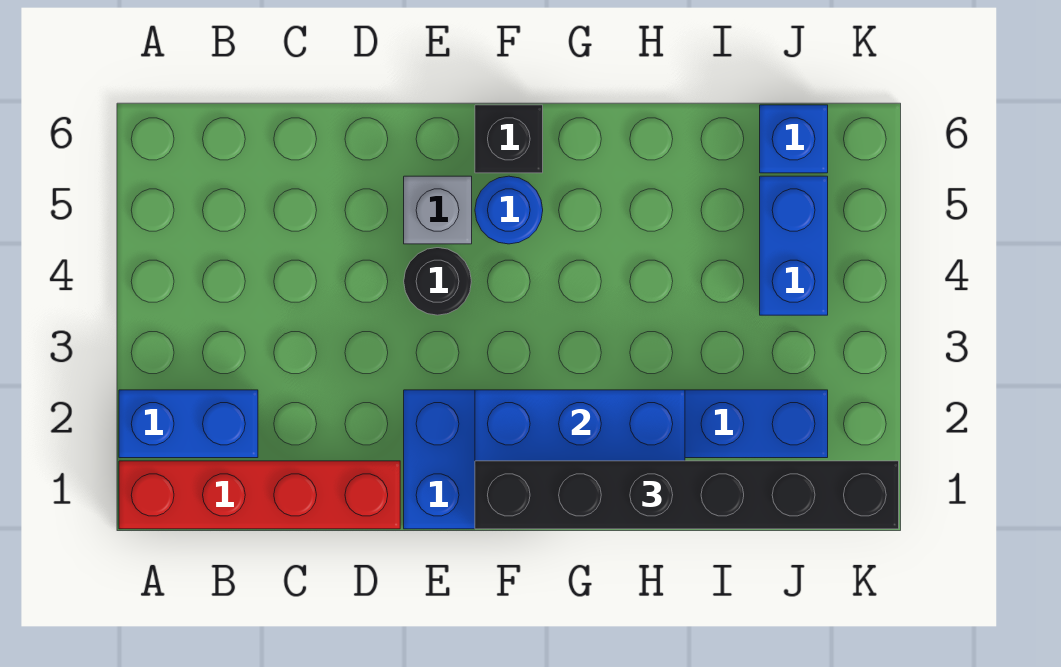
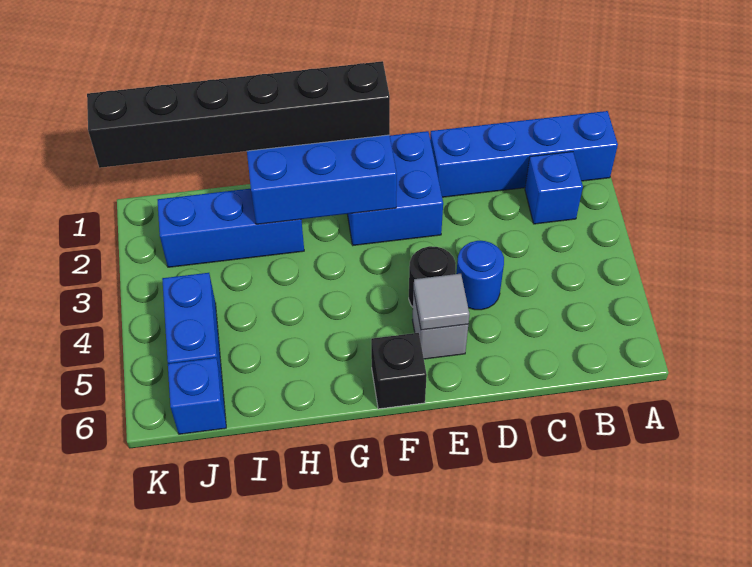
red brick A1:D1 level 1 -> blue brick A1:D1 level 1
blue brick A2:B2 level 1 -> blue brick B2 level 1
none -> grey tile E5 level 2
blue round brick F5 level 1 -> blue round brick D4 level 1

